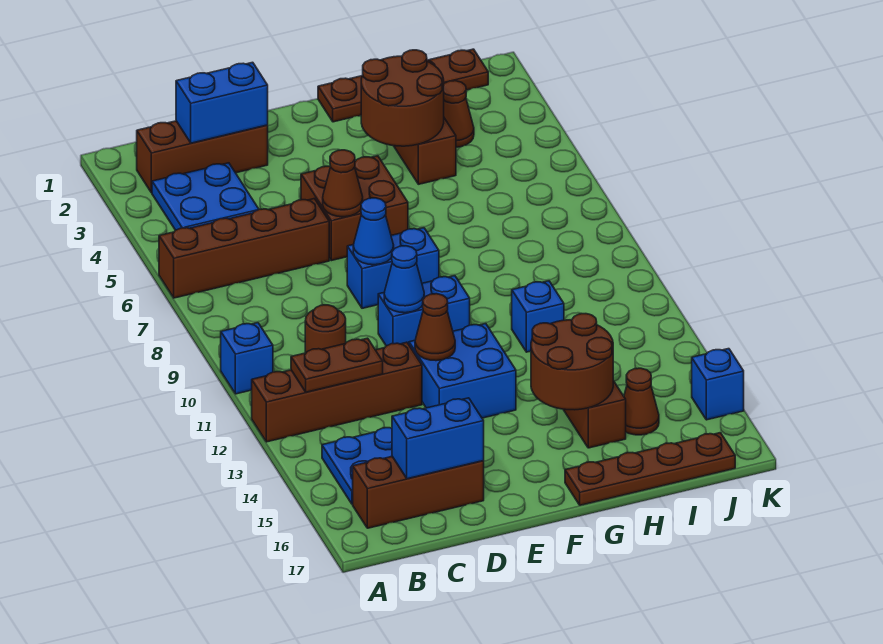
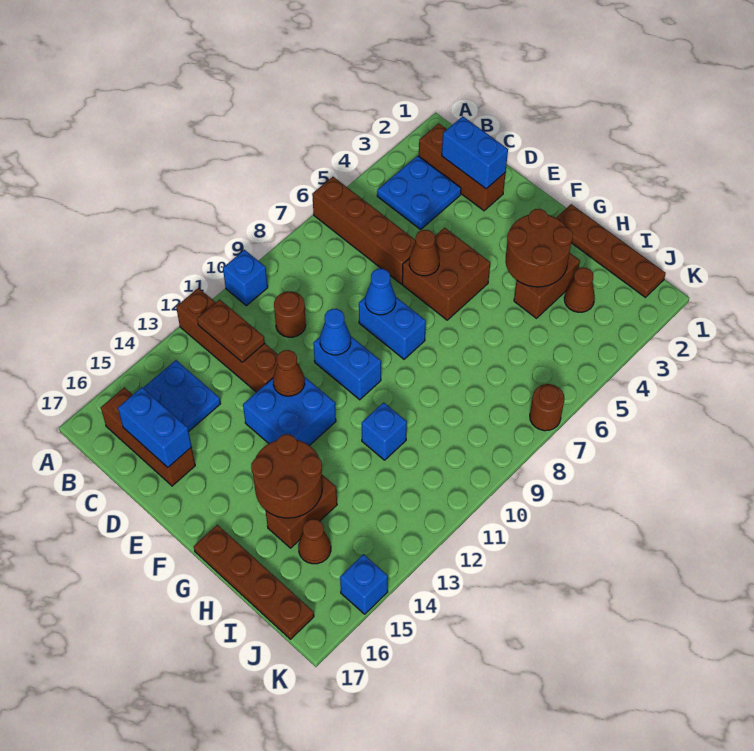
none -> brown round brick K7 level 1

